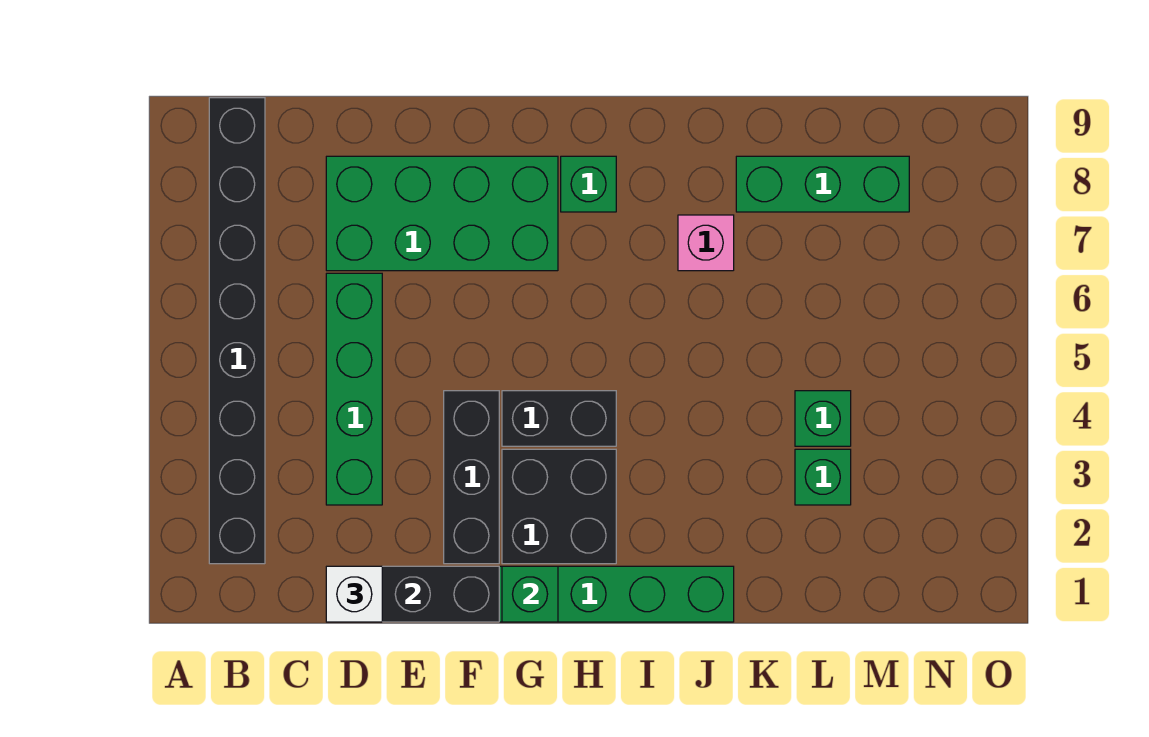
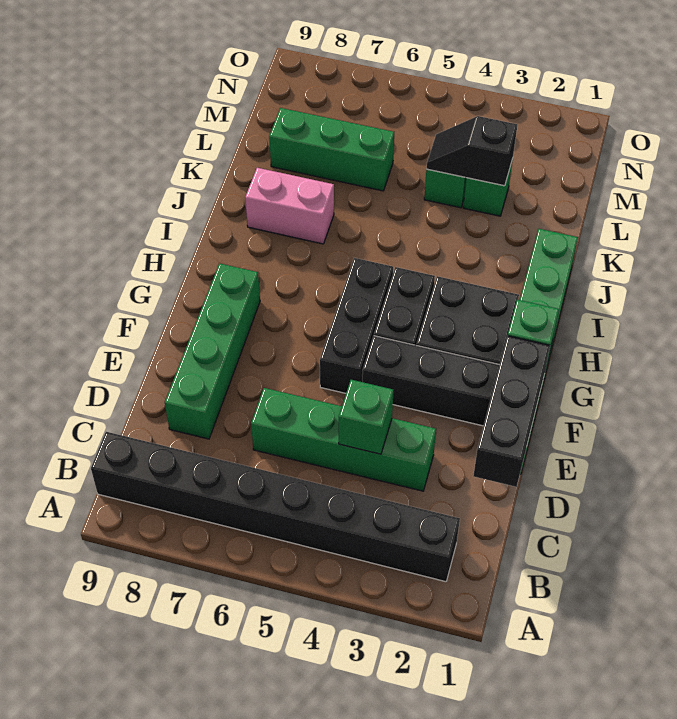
white brick D1 level 3 -> none
green brick D7:G8 level 1 -> green brick D8:G8 level 1
none -> black brick F5:H5 level 1
green brick H8 level 1 -> green brick D4 level 2
pink brick J7 level 1 -> pink brick J7:J8 level 1
green brick K8:M8 level 1 -> green brick L6:L8 level 1
none -> black slope L3:L4 level 2 top 3

